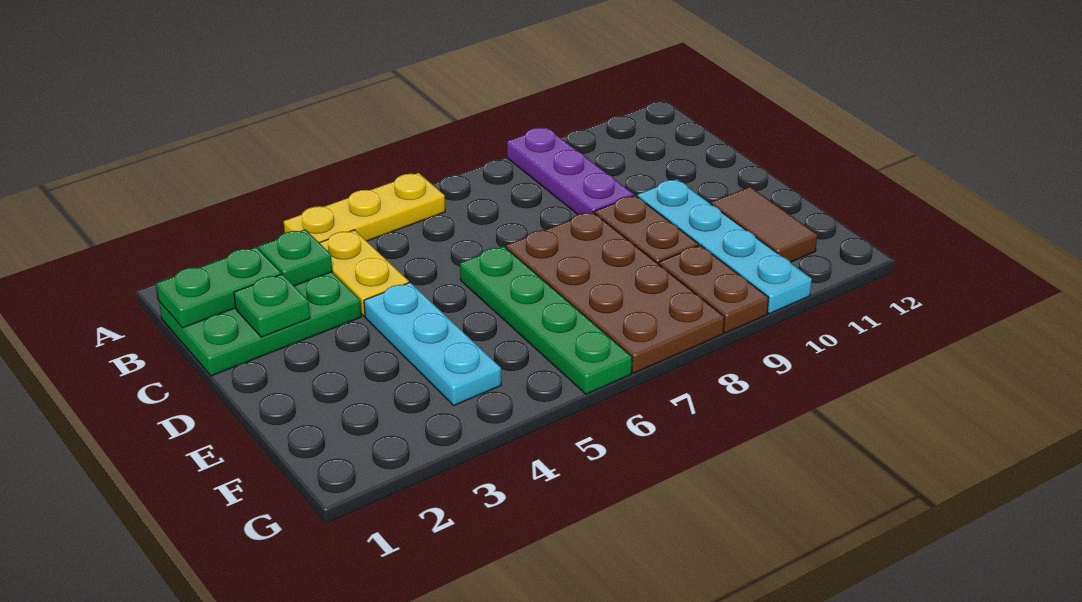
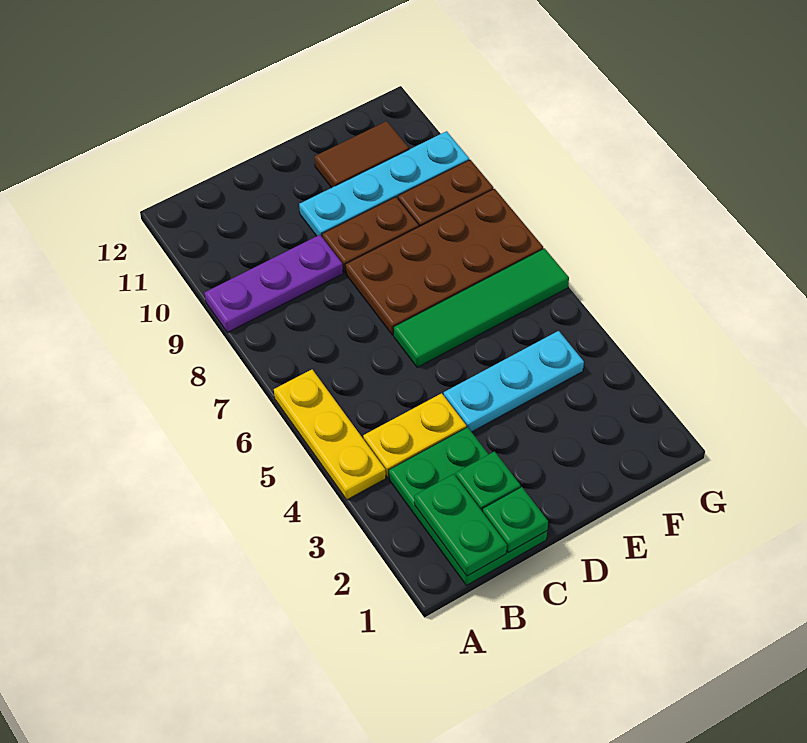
green plate B3 level 2 -> green plate C1 level 2
green plate D6:G6 level 1 -> green tile D6:G6 level 1

